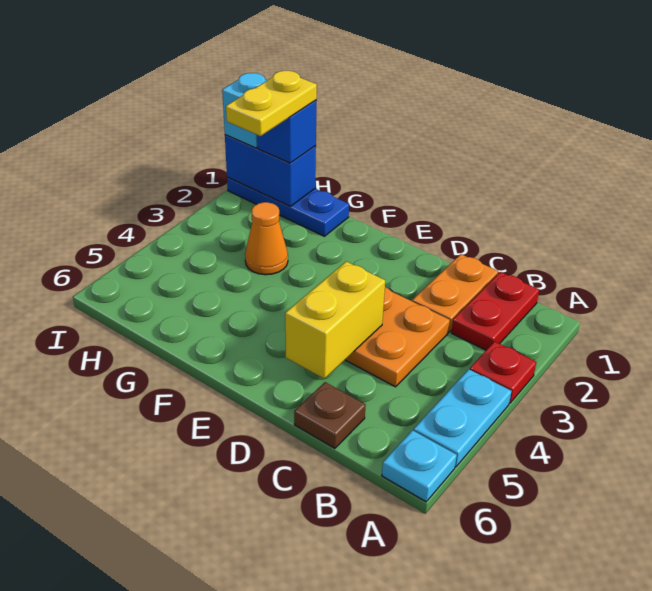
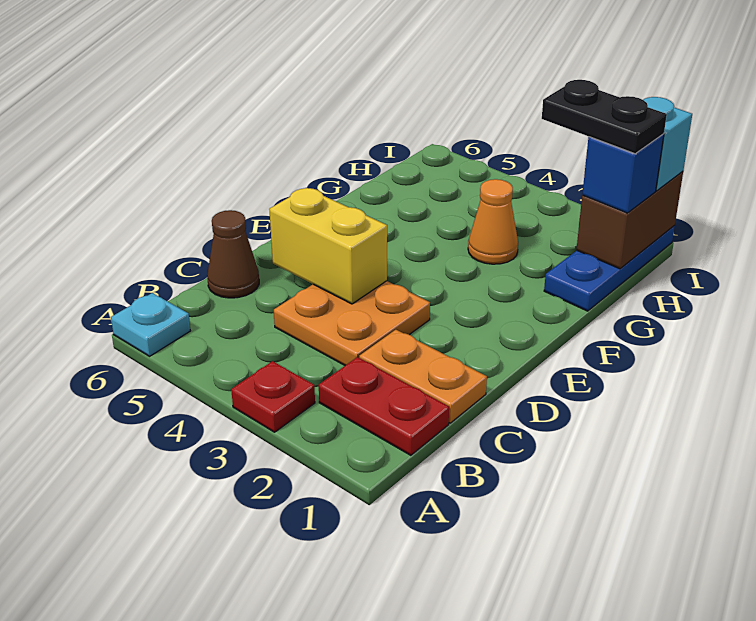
cyan plate A4:A5 level 1 -> none
brown plate C6 level 1 -> brown cone C6 level 1
blue brick H1:I1 level 2 -> brown brick H1:I1 level 2
yellow plate H1:H2 level 4 -> black plate H1:H2 level 4

